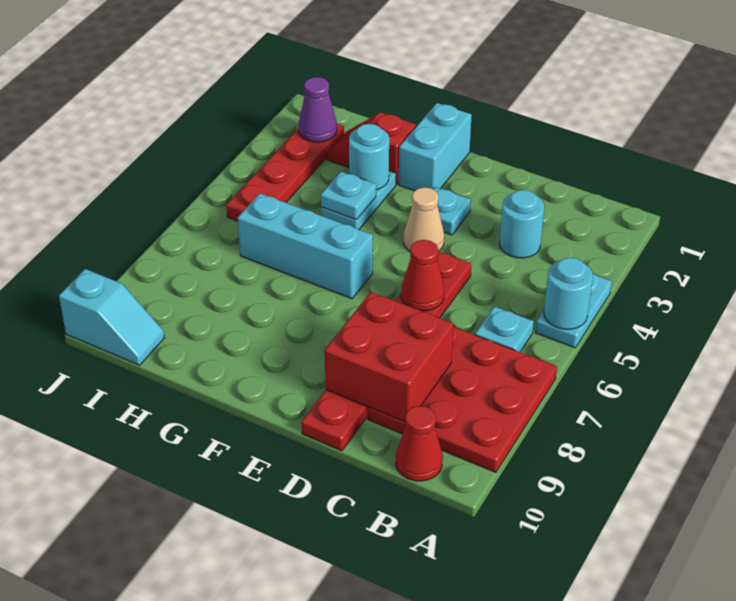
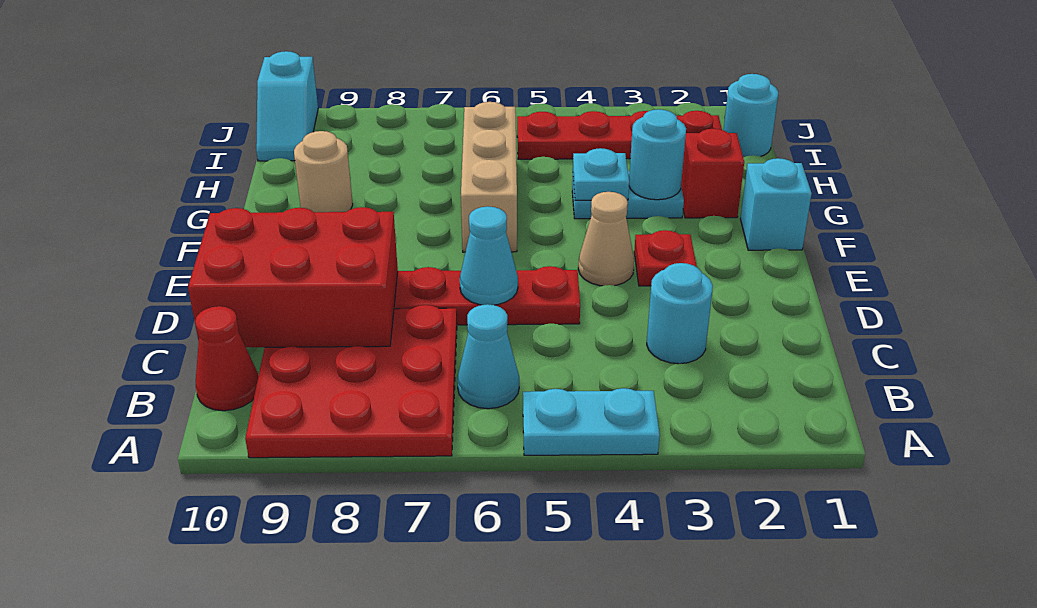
cyan round brick A5 level 2 -> cyan round brick I1 level 1
cyan plate B6 level 1 -> cyan cone B6 level 1
red brick C8:D9 level 2 -> red brick C8:D10 level 2
red cone D6 level 2 -> cyan cone D6 level 2
cyan plate E3 level 1 -> red plate E3 level 1
cyan brick F1:F2 level 1 -> cyan brick F1 level 1
cyan brick F6:H6 level 1 -> tan brick F6:H6 level 1
none -> tan round brick G9 level 1
purple cone I2 level 2 -> none

